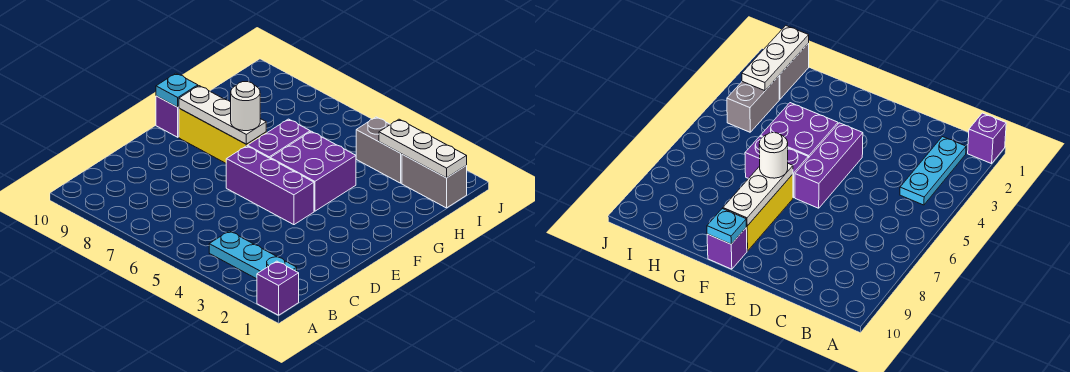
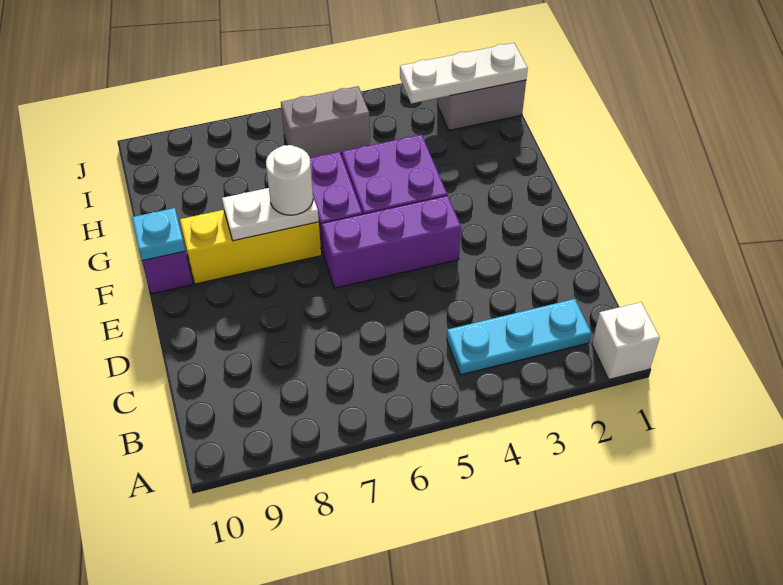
purple brick A1 level 1 -> white brick A1 level 1
white plate F7:F9 level 2 -> white plate F7:F8 level 2
grey brick I3:I4 level 1 -> grey brick I5:I6 level 1

